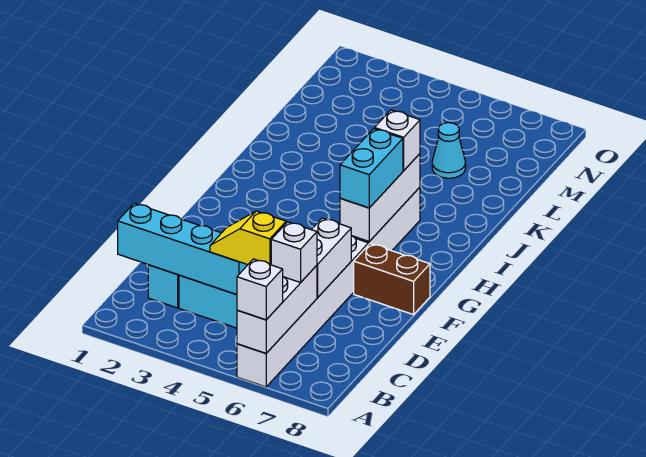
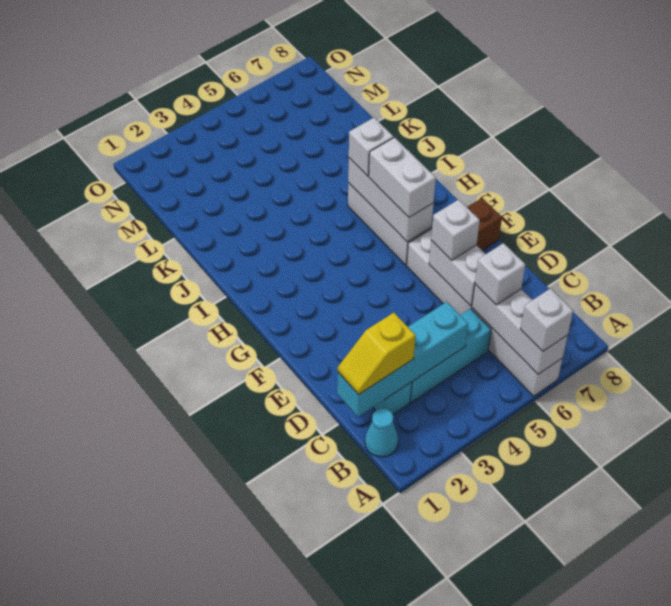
yellow slope C4:C5 level 3 top 5 -> yellow slope C1:C2 level 3 top 2
none -> white brick E6 level 3
cyan brick G6:H6 level 3 -> white brick G6:H6 level 3
cyan cone L6 level 1 -> cyan cone B1 level 1

